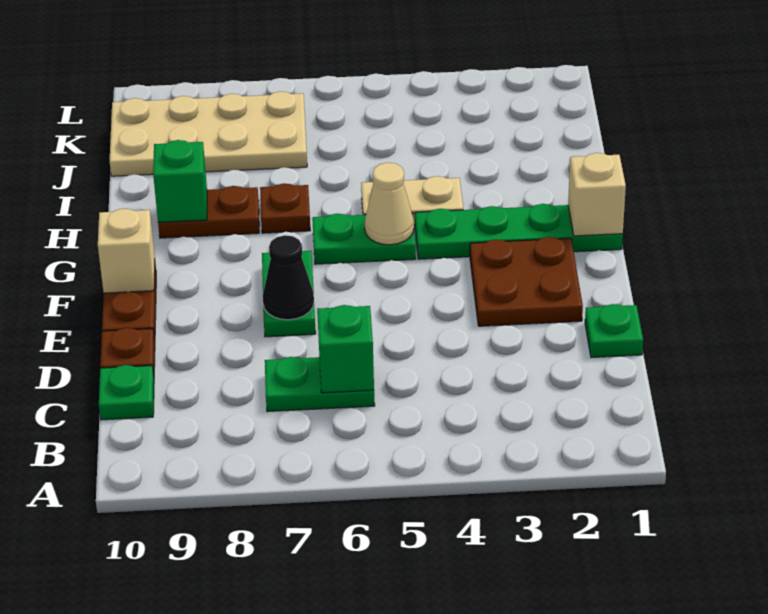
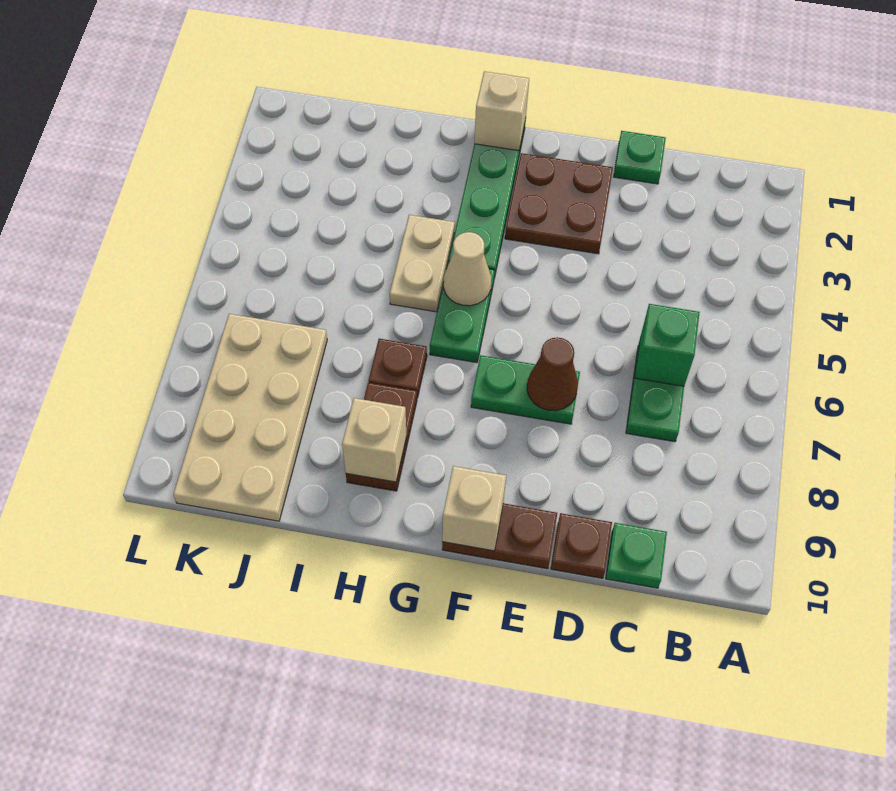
black cone E7 level 2 -> brown cone E7 level 2
green brick H9 level 2 -> tan brick H9 level 2

